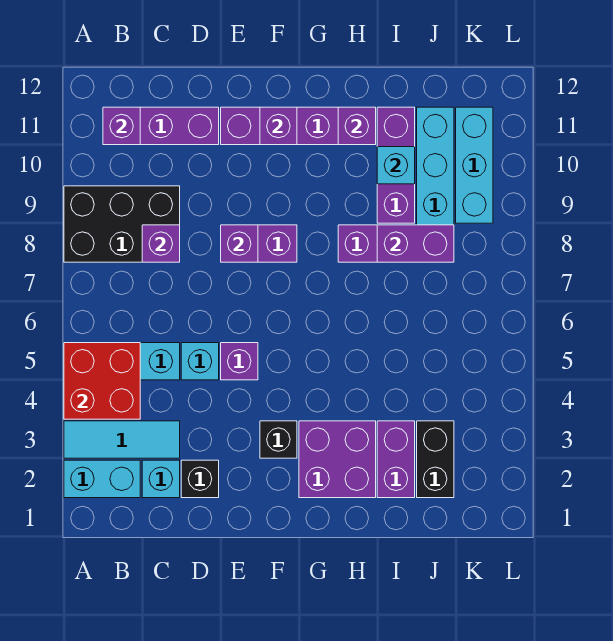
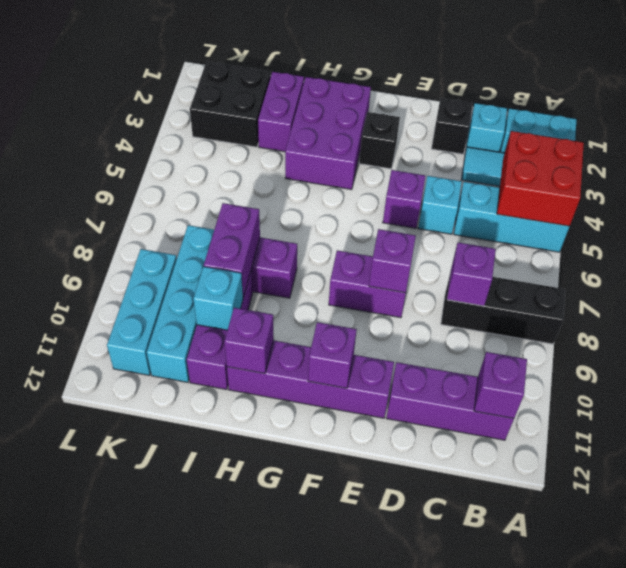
black brick A8:C9 level 1 -> black brick A8:C8 level 1
purple brick G2:H3 level 1 -> purple brick G2:H4 level 1
purple brick I8:J8 level 2 -> purple brick I8:I9 level 2
black brick J2:J3 level 1 -> black brick J2:K3 level 1

